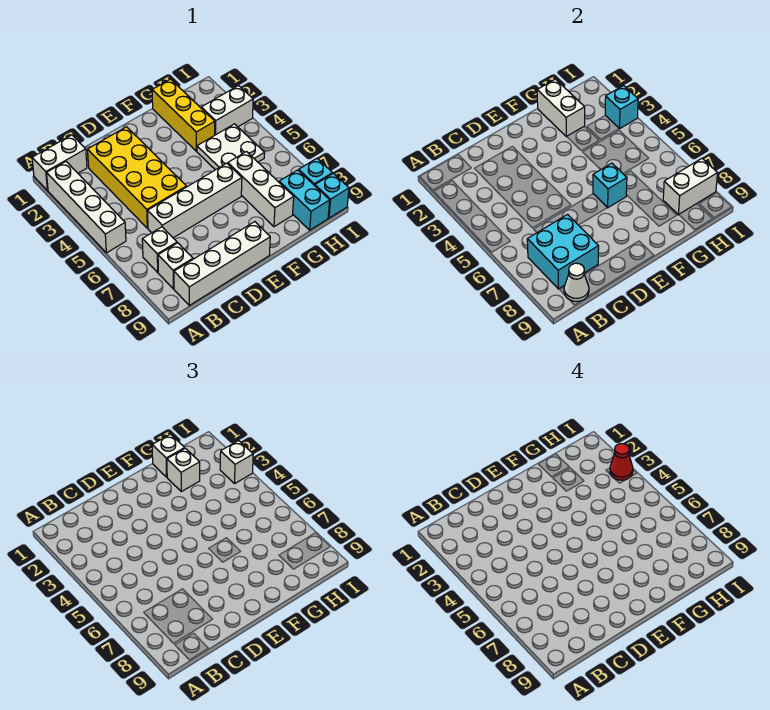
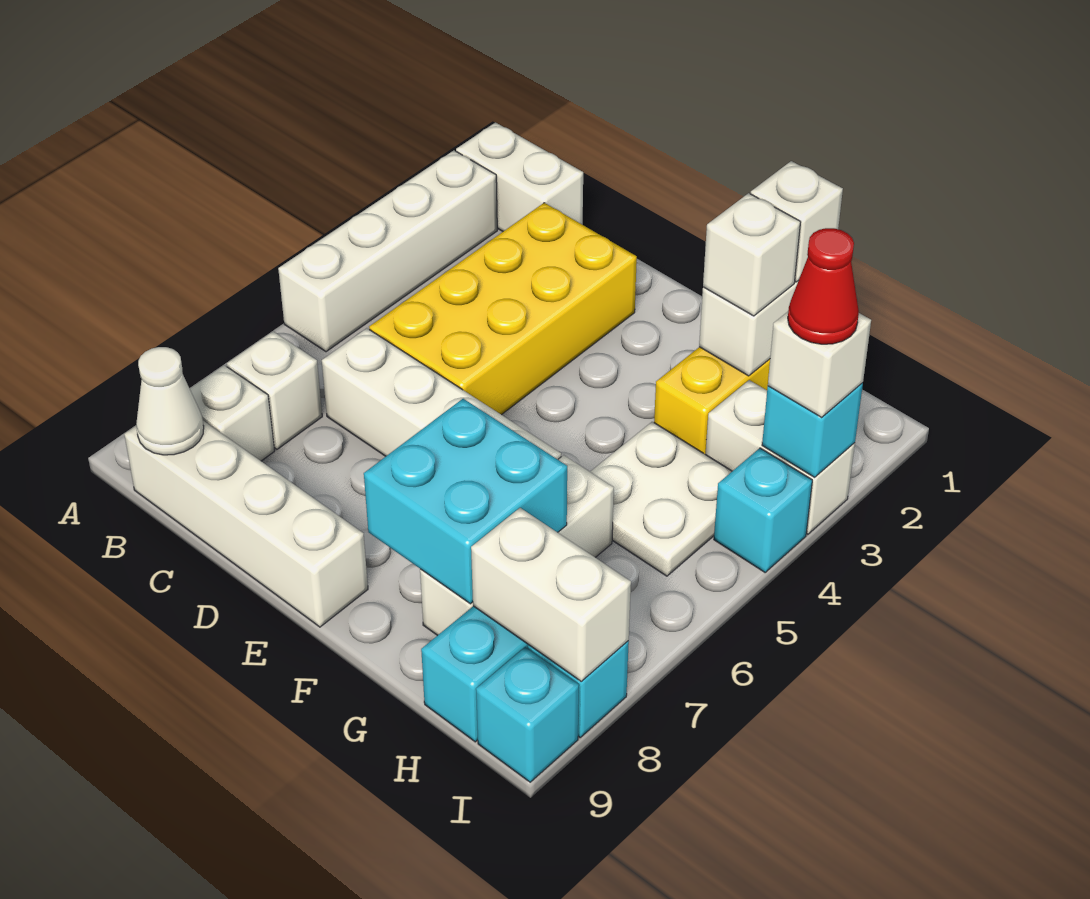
cyan brick B7:C8 level 2 -> cyan brick F7:G8 level 2
cyan brick F6 level 2 -> cyan brick I4 level 1

